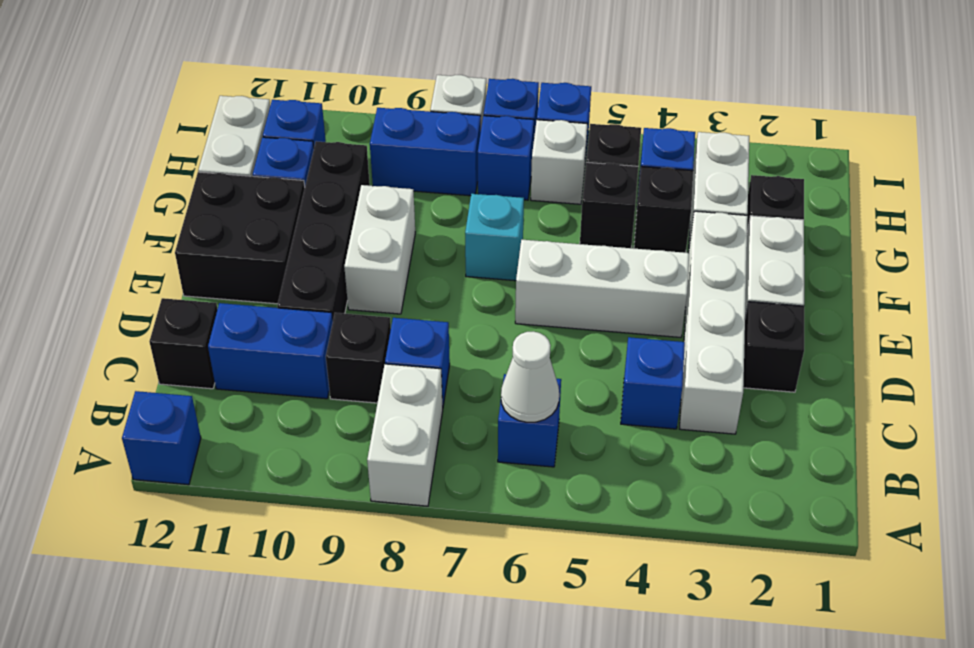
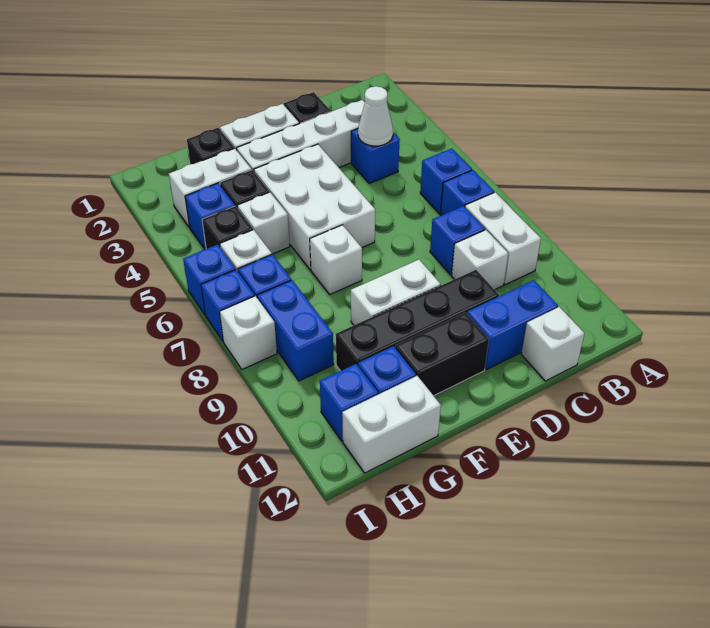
white brick A8:B8 level 1 -> white brick B8:B9 level 1
blue brick A12 level 1 -> blue brick B7 level 1
white cone B6 level 2 -> white cone C4 level 2
black brick C9 level 1 -> white brick C9 level 1
blue brick C10:C11 level 1 -> blue brick C11:D11 level 1
black brick C12 level 1 -> white brick C12 level 1
white brick E4:E6 level 1 -> white brick E4:F6 level 1
black brick E11:F12 level 1 -> black brick E11:F11 level 1
cyan brick F7 level 1 -> white brick F7 level 1
black brick G5 level 1 -> white brick G5 level 1

